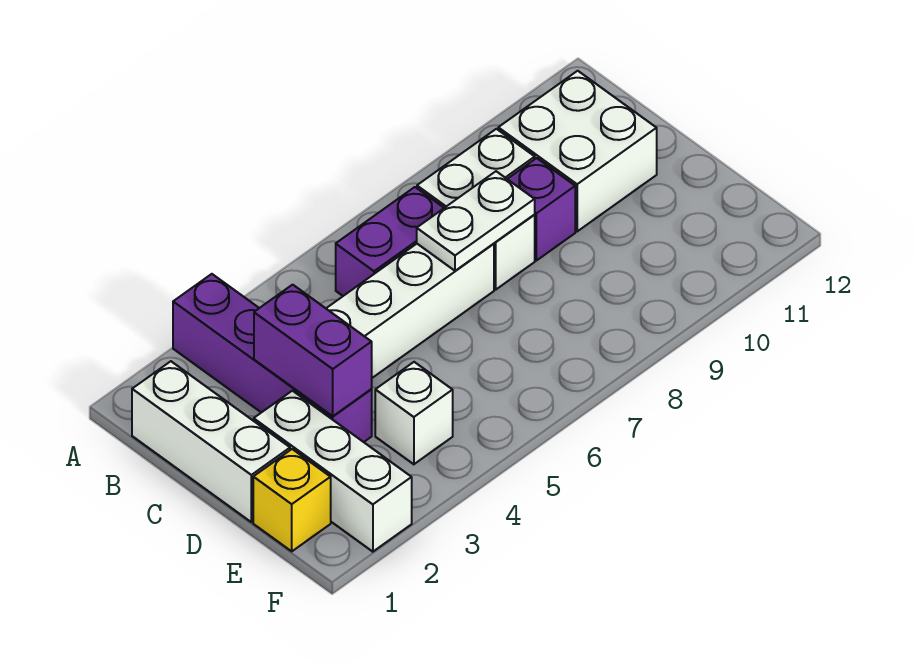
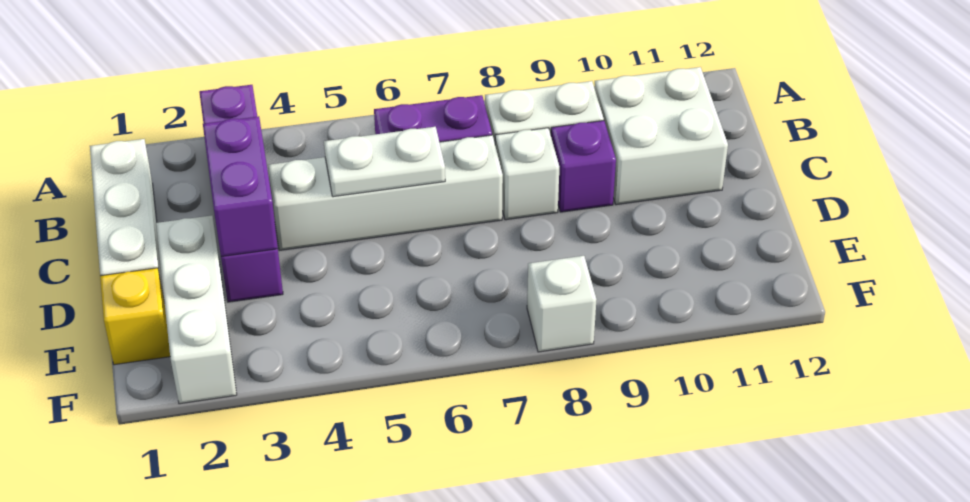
white plate C7:C8 level 2 -> white plate C5:C6 level 2
white brick E4 level 1 -> white brick F8 level 1

